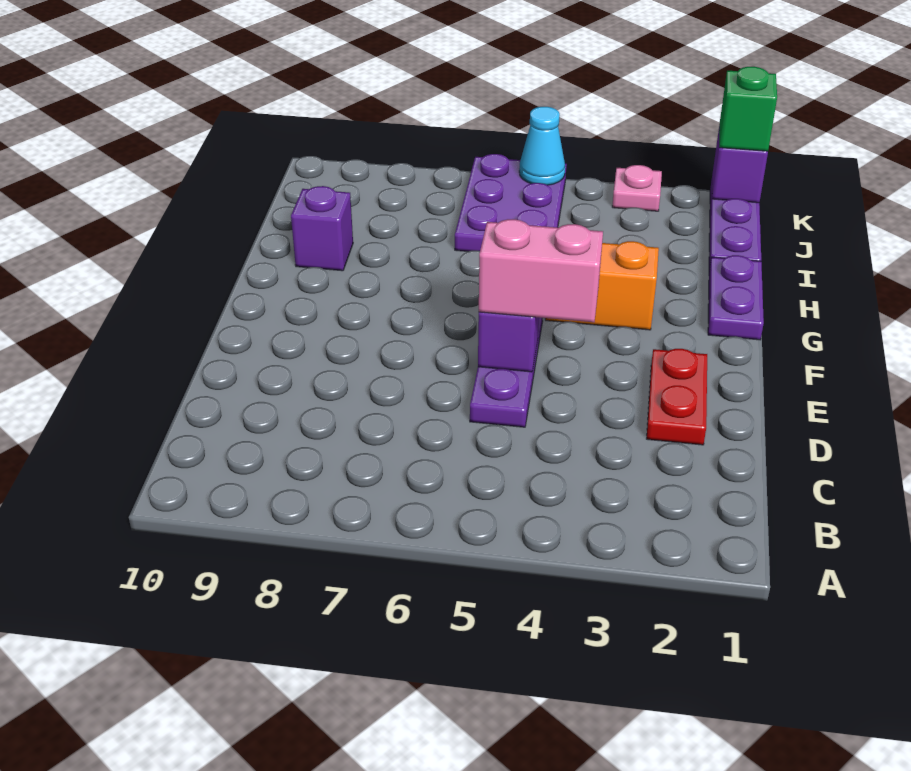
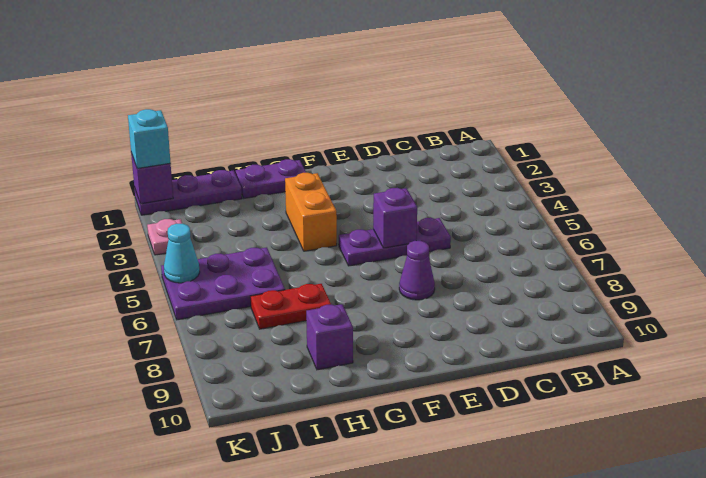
red plate D2:E2 level 1 -> red plate H7:I7 level 1
pink brick E4:E5 level 3 -> none
none -> purple cone E7 level 1
green brick K1 level 3 -> cyan brick K1 level 3

